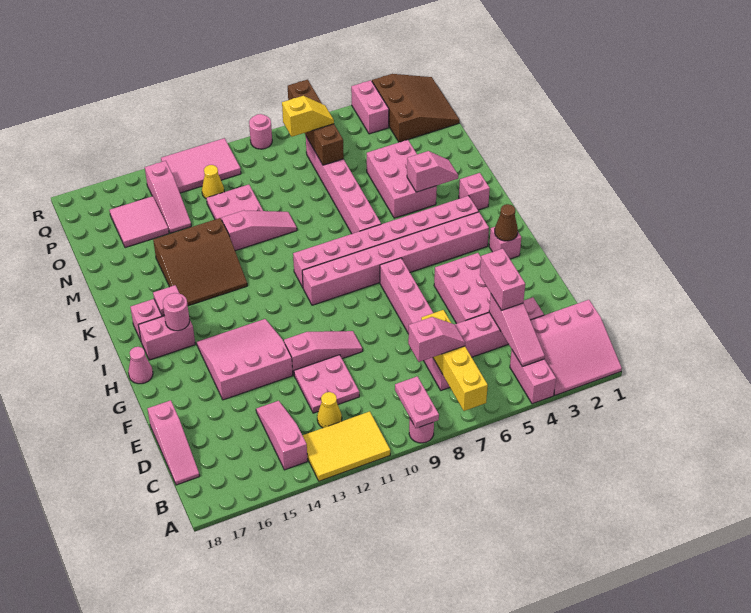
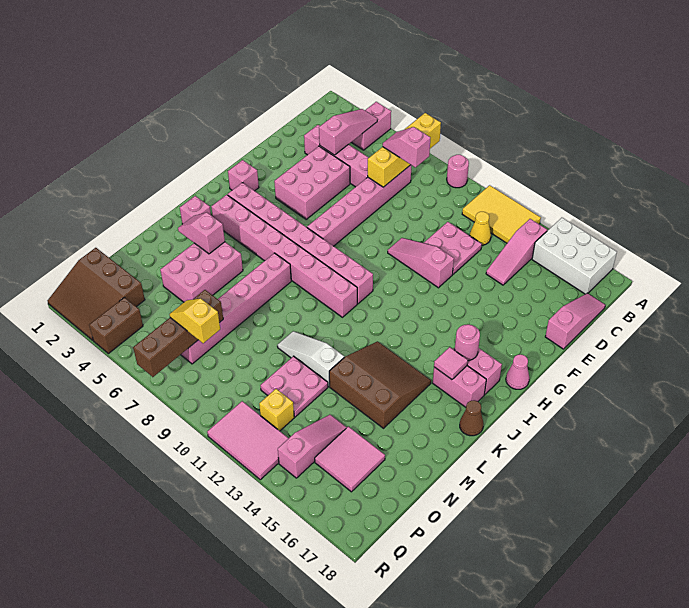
pink slope A1:C3 level 1 top C -> none
pink plate A9:B9 level 2 -> none
none -> white brick A15:B17 level 1
pink brick D4:E4 level 3 -> none
pink slope F13:H15 level 1 top F -> none
brown cone H2 level 2 -> brown cone K18 level 1
pink slope M10:M12 level 1 top 12 -> white slope M10:M12 level 1 top 12
brown slope P1:R3 level 1 top 3 -> brown slope P1:R3 level 1 top P
yellow cone P12 level 1 -> yellow brick P12 level 1
pink brick Q4:R4 level 1 -> brown brick Q4:R4 level 1
pink round brick R9 level 1 -> none

